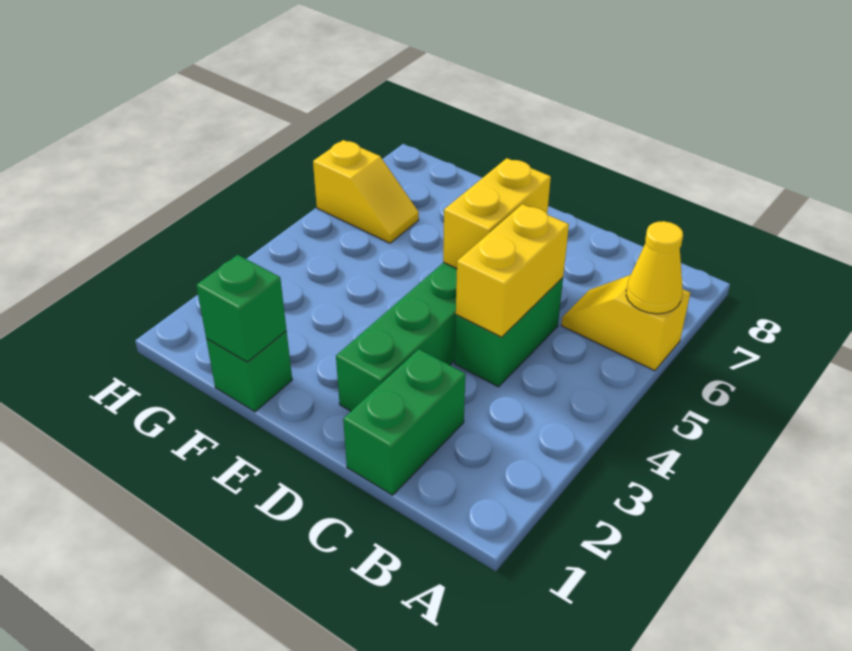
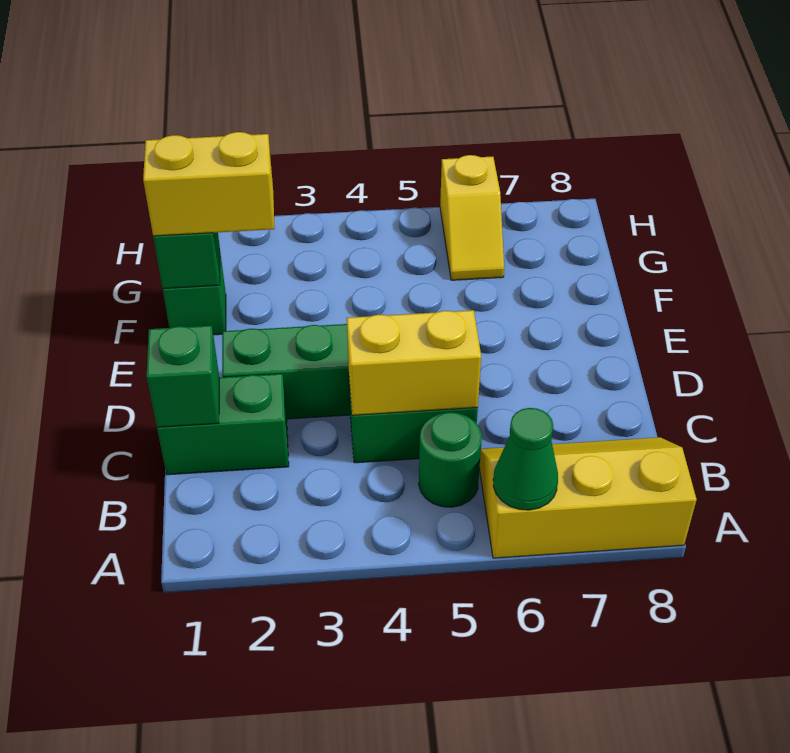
yellow slope A6:B6 level 1 top A -> yellow slope A6:B8 level 1 top A
yellow cone A6 level 2 -> green cone A6 level 2
none -> green round brick B5 level 1
none -> green brick C1 level 2
yellow brick D5:D6 level 2 -> yellow brick F1:F2 level 3

